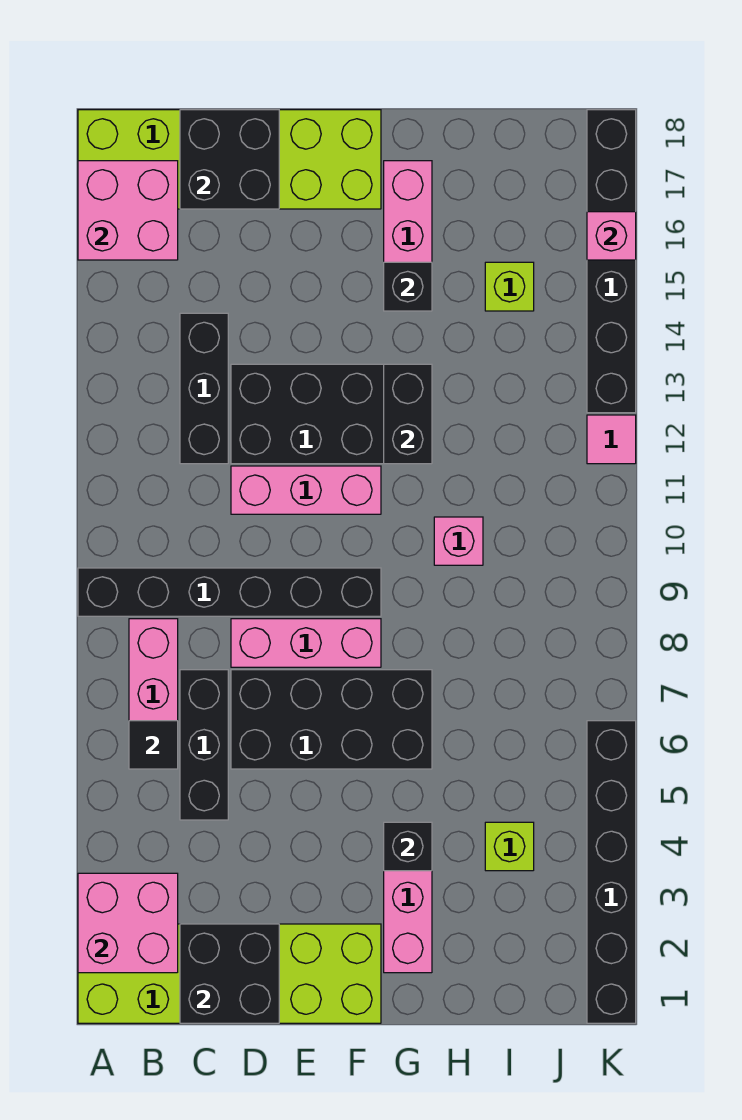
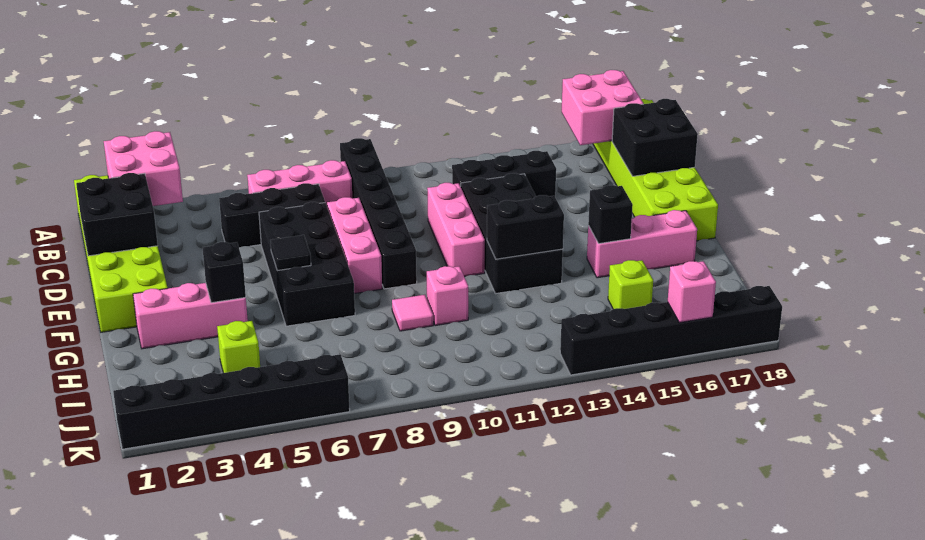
black tile B6 level 2 -> black tile F6 level 2
pink tile K12 level 1 -> pink tile H9 level 1

